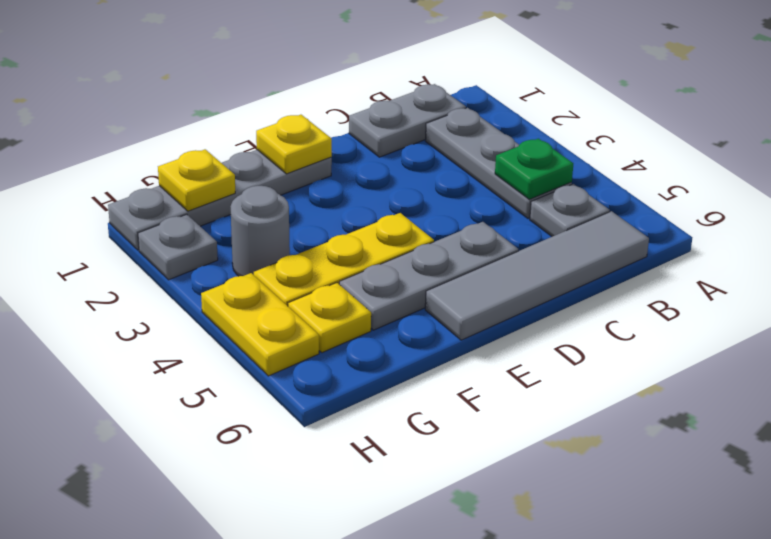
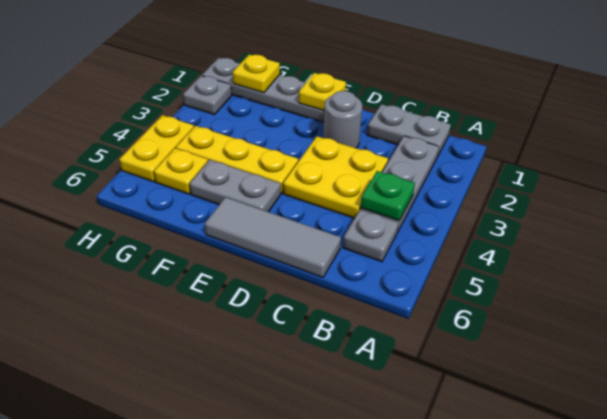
grey tile B6:E6 level 1 -> grey tile C6:E6 level 1
none -> yellow plate C3:D4 level 1
grey plate D5:F5 level 1 -> grey plate E5:F5 level 1
grey round brick G3 level 1 -> grey round brick D2 level 1

